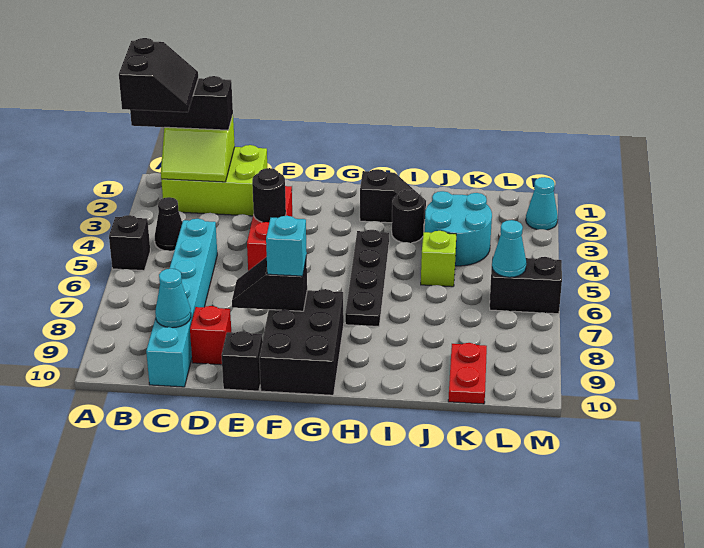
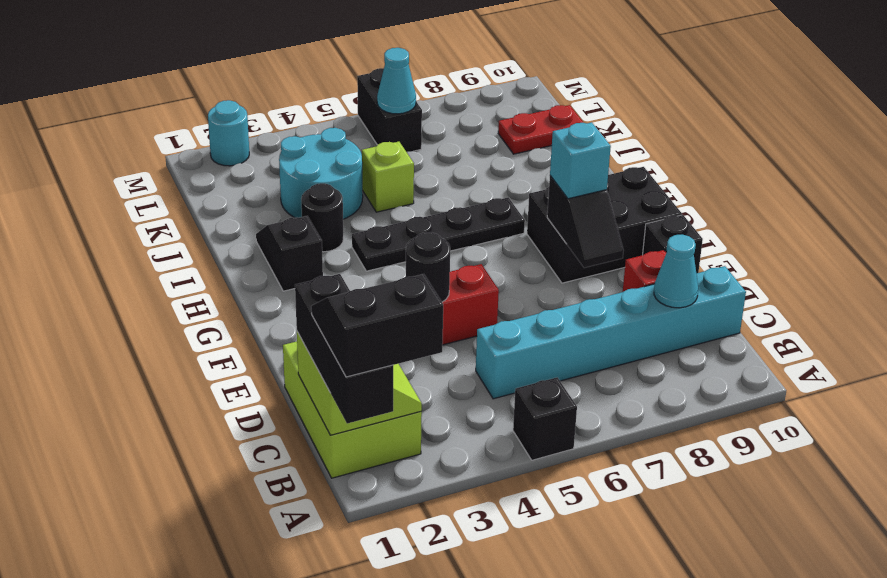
black cone B4 level 1 -> none
cyan cone M2 level 1 -> cyan round brick M2 level 1

